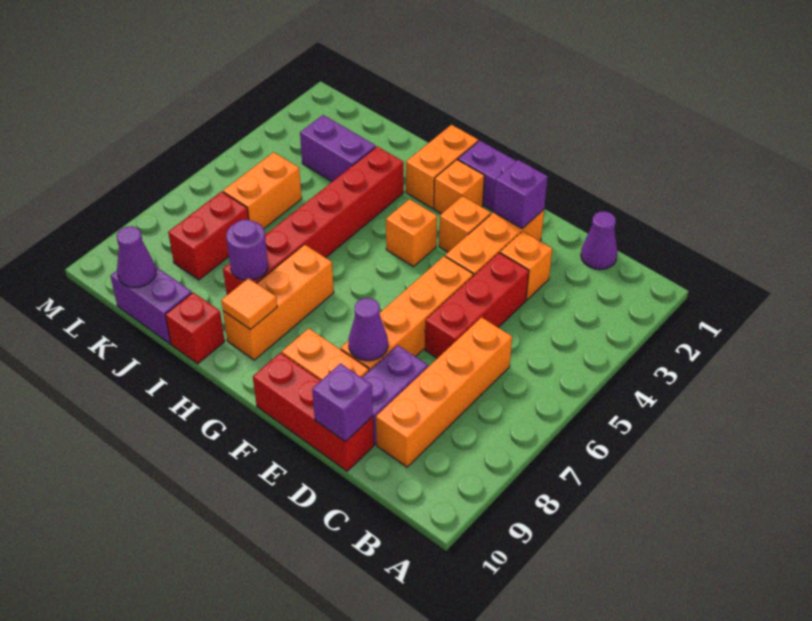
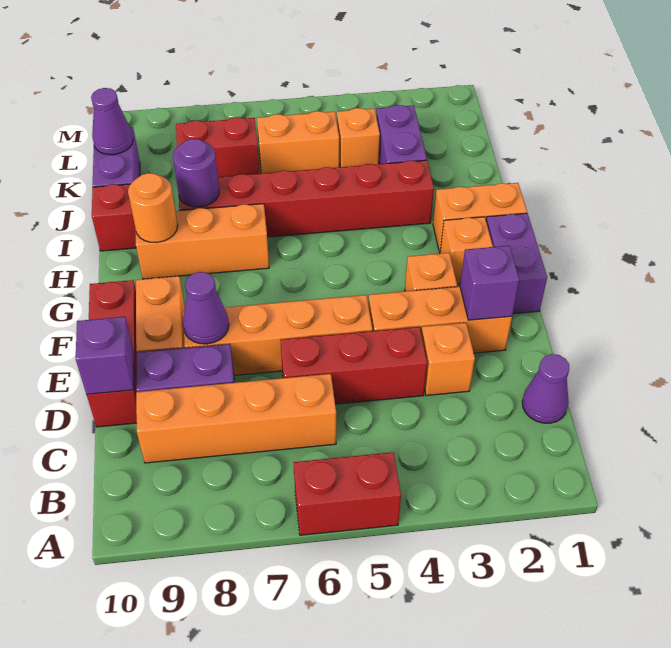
none -> red brick A5:A6 level 1
orange brick G4 level 1 -> orange brick K4 level 1
orange tile H9 level 2 -> orange round brick H9 level 2

